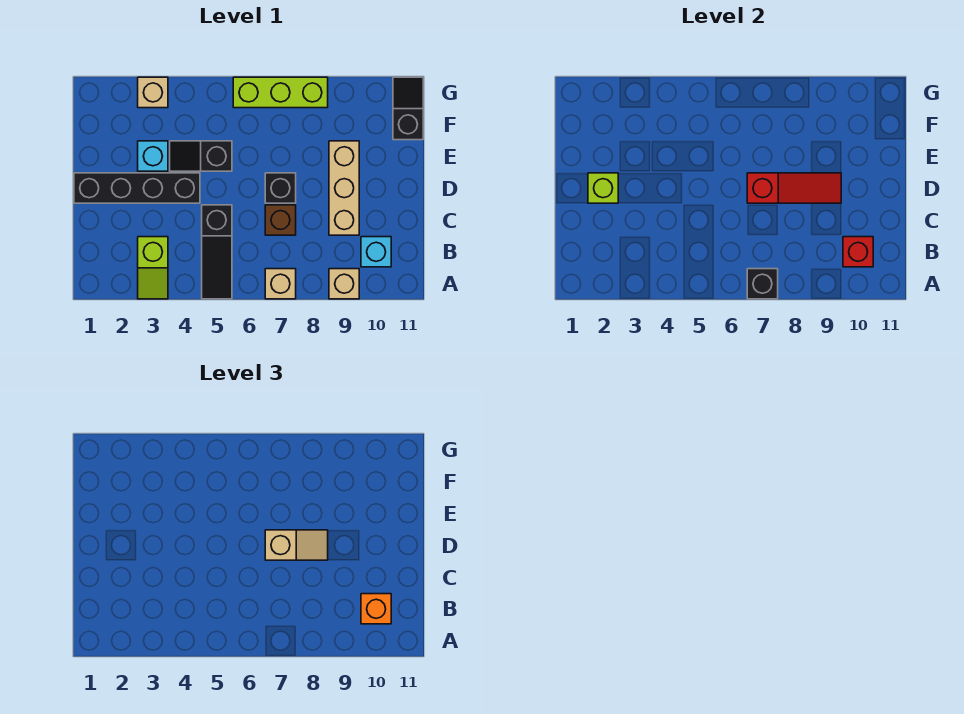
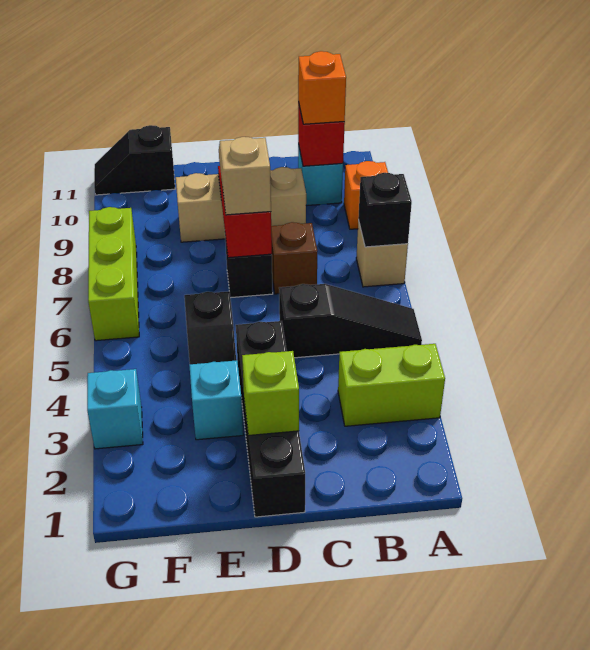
lime slope A3:B3 level 1 top B -> lime brick A3:B3 level 1
tan brick A9 level 1 -> orange brick A9 level 1
tan brick G3 level 1 -> cyan brick G3 level 1

